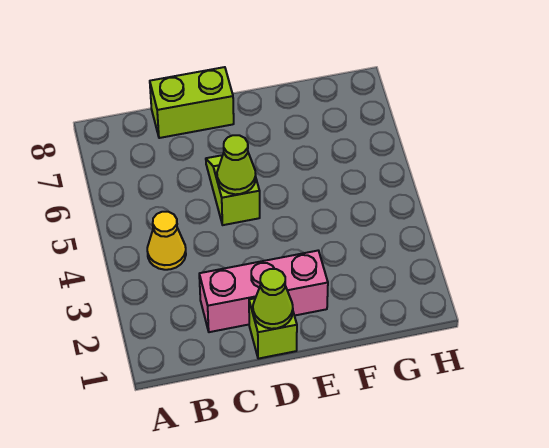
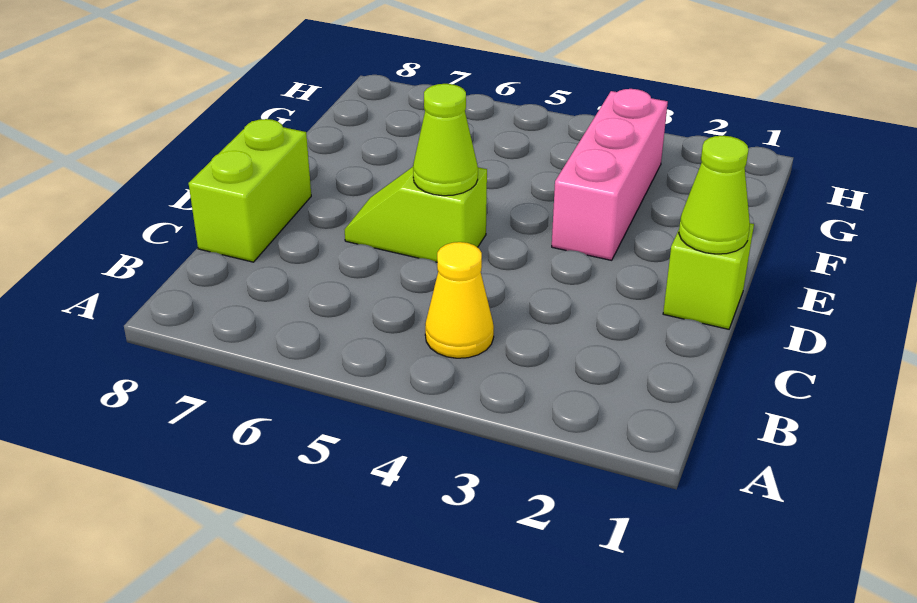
pink brick C2:E2 level 1 -> pink brick E3:G3 level 1

